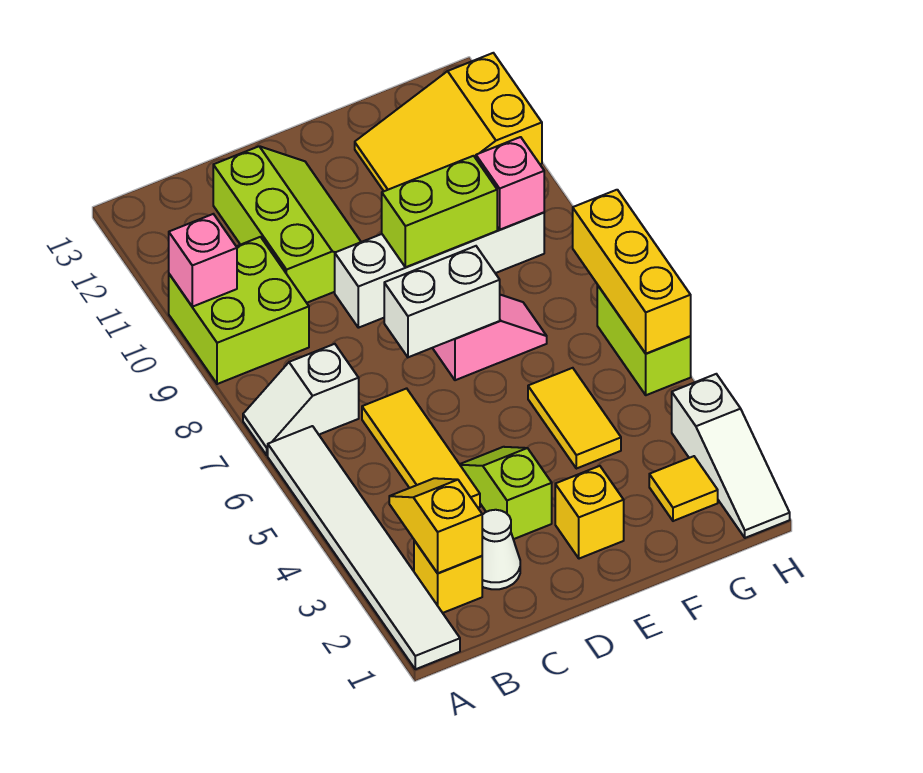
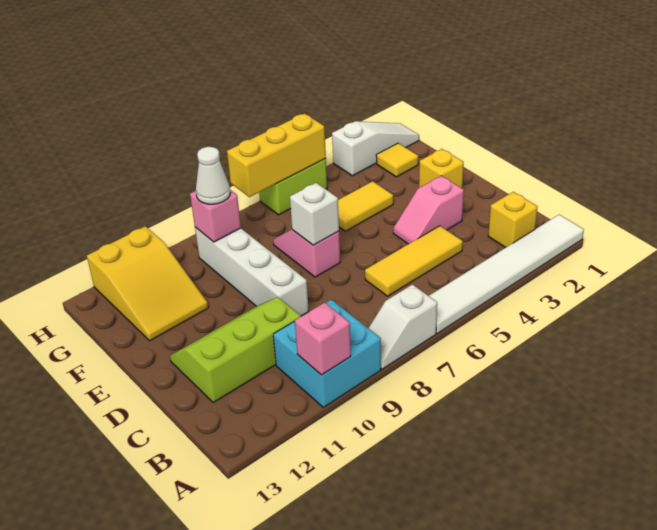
white slope A7:B7 level 1 top B -> white slope A7:A8 level 1 top 7
lime brick A9:B10 level 1 -> cyan brick A9:B10 level 1
yellow slope B2:B3 level 2 top 2 -> none
white cone C2 level 1 -> white cone G9 level 3
lime slope D3:D4 level 1 top 3 -> pink slope D3:D4 level 1 top 3
white brick D7:E7 level 2 -> white brick E7 level 2
lime brick E9:F9 level 2 -> none

